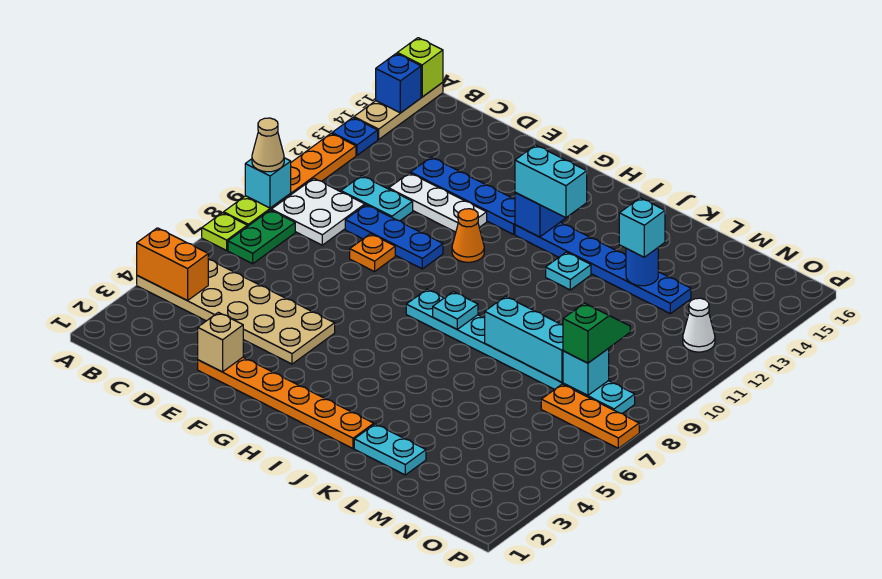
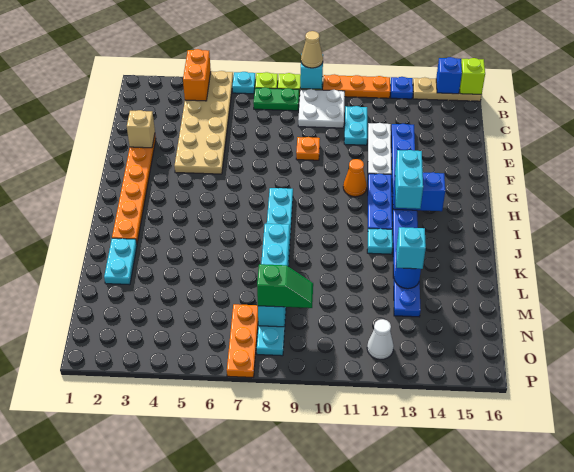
blue plate D10:F10 level 1 -> blue plate G12:I12 level 1
cyan plate I8 level 2 -> cyan plate A6 level 1

